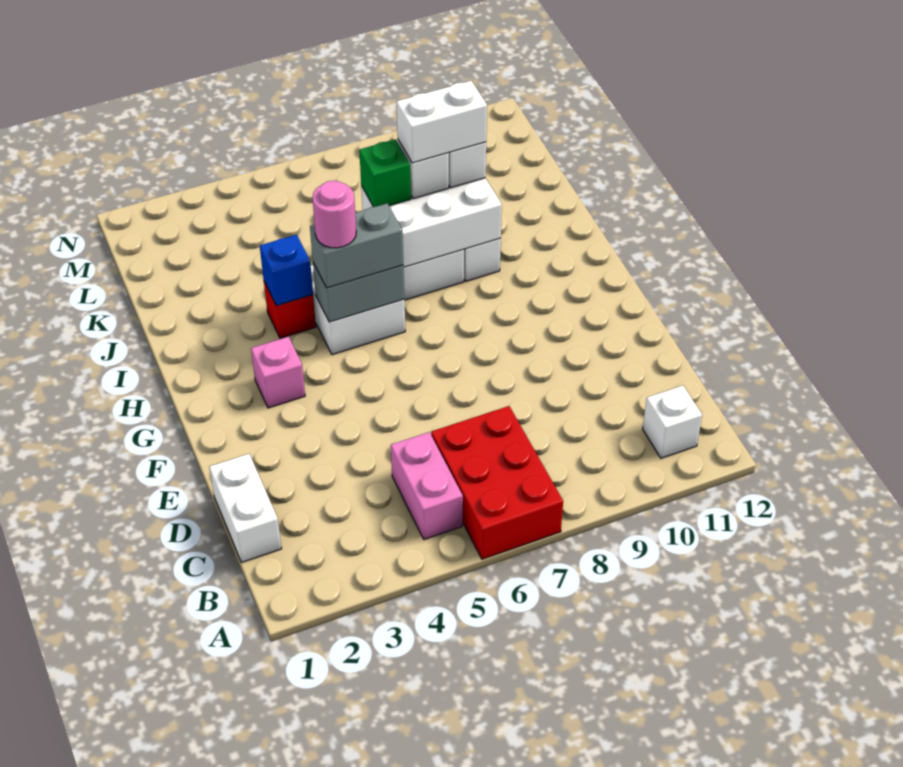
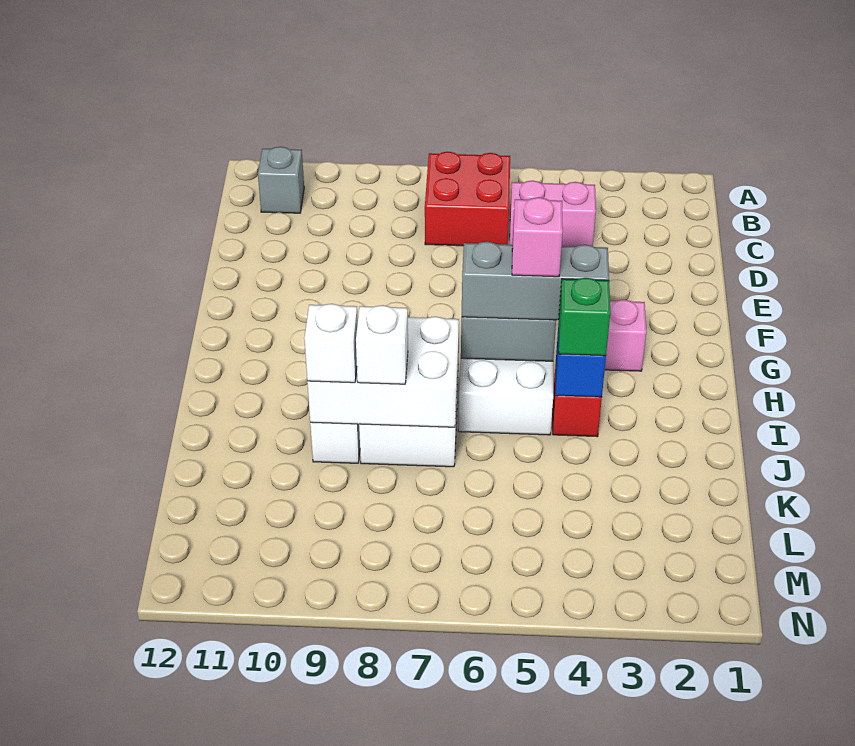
red brick A6:C7 level 1 -> red brick B6:C7 level 1
pink brick B5:C5 level 1 -> pink brick C4:C5 level 1
white brick B11 level 1 -> grey brick B11 level 1
white brick C1:D1 level 1 -> none
grey brick H5:H6 level 3 -> grey brick H4:H6 level 3
pink round brick H5 level 4 -> pink brick H5 level 4
green brick J7 level 3 -> green brick I4 level 3
white brick J8:J9 level 4 -> none

